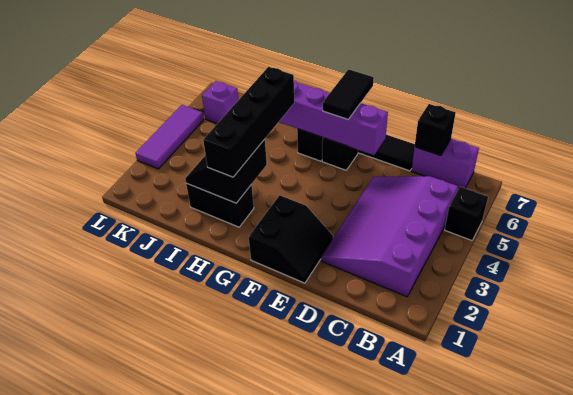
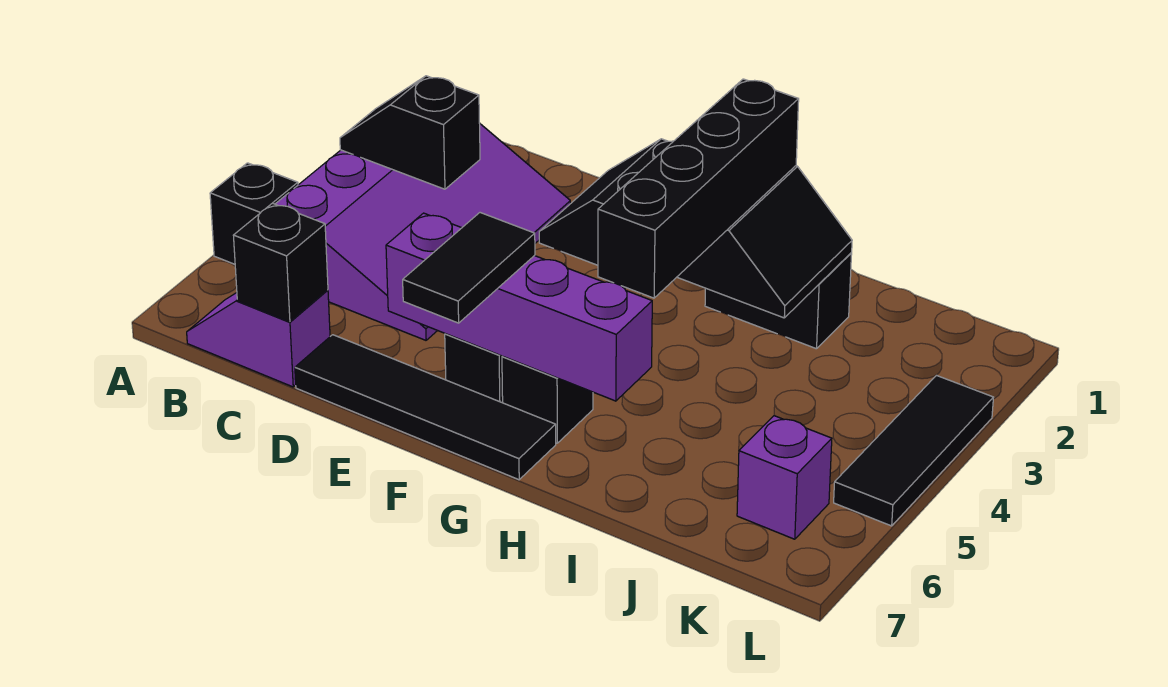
none -> black slope B3:C3 level 2 top C
purple brick B7:C7 level 1 -> purple slope B7:C7 level 1 top C
purple tile L3:L5 level 1 -> black tile L3:L5 level 1

